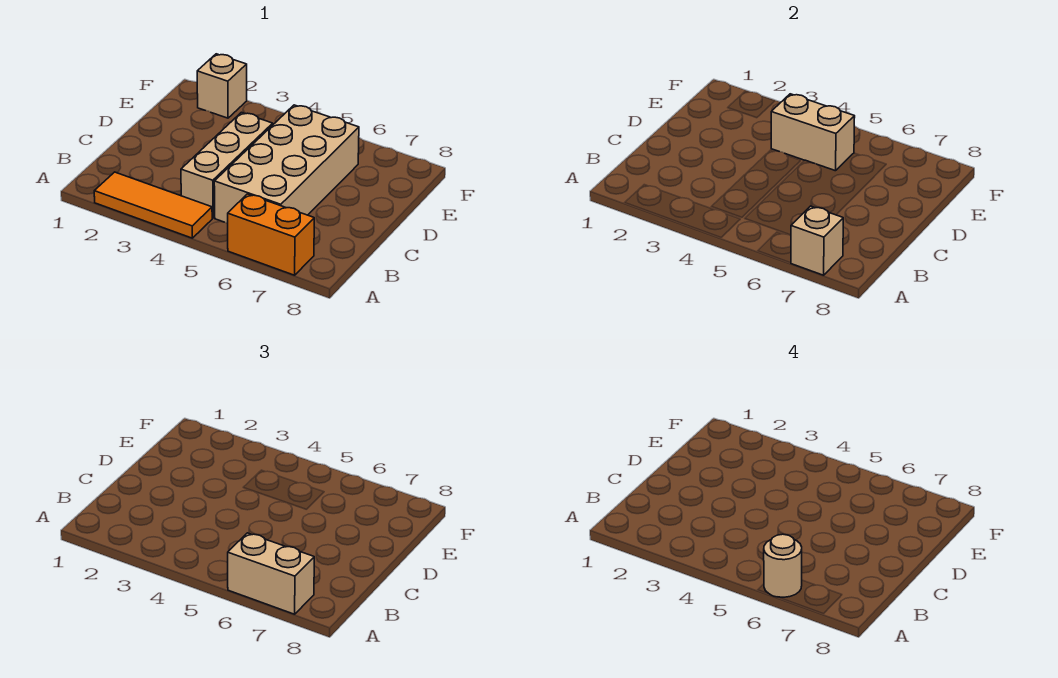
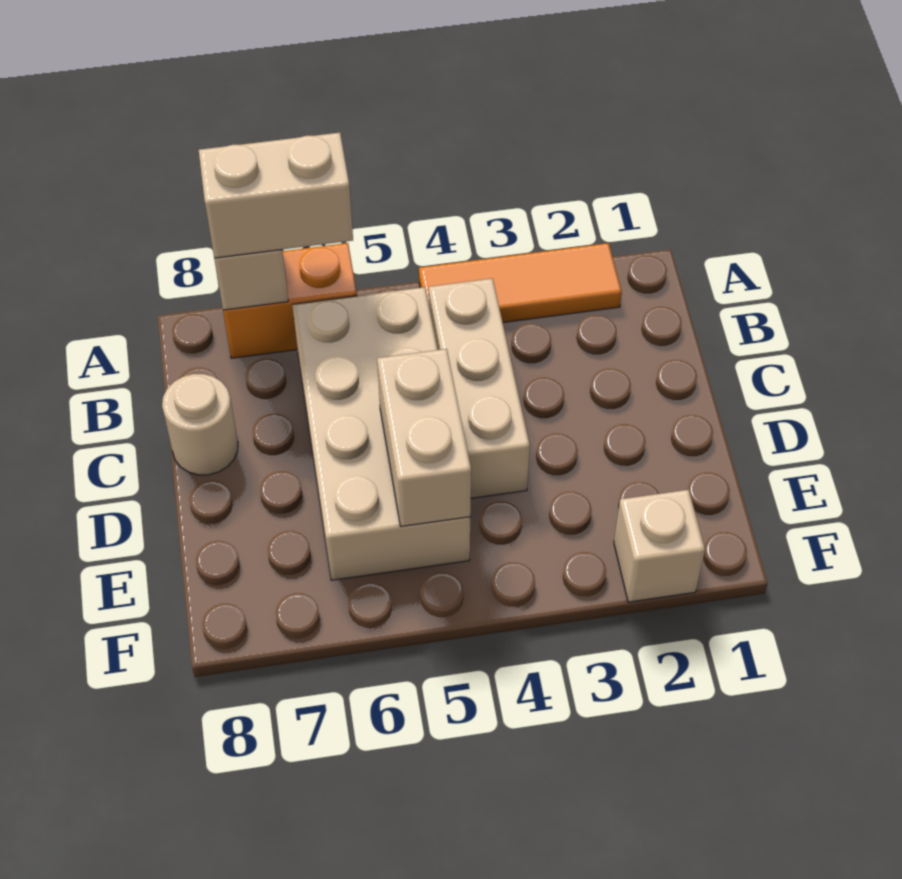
tan round brick A6 level 4 -> tan round brick C8 level 1
tan brick E4:E5 level 2 -> tan brick D5:E5 level 2

